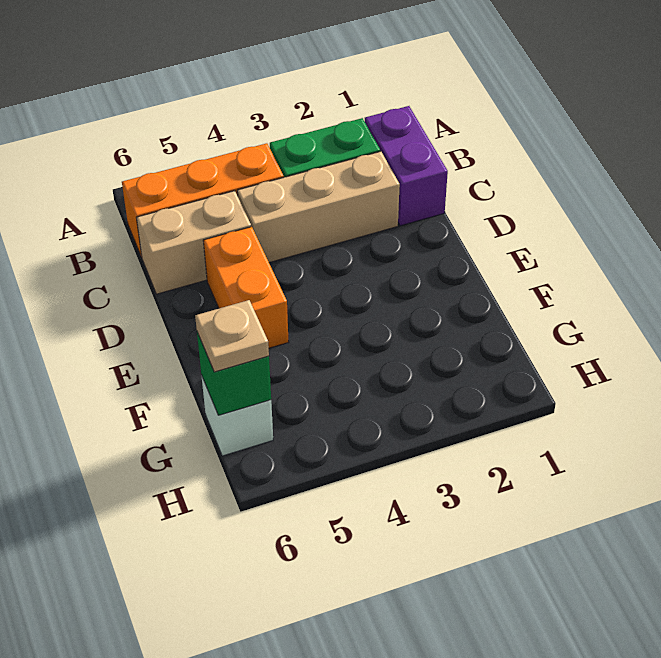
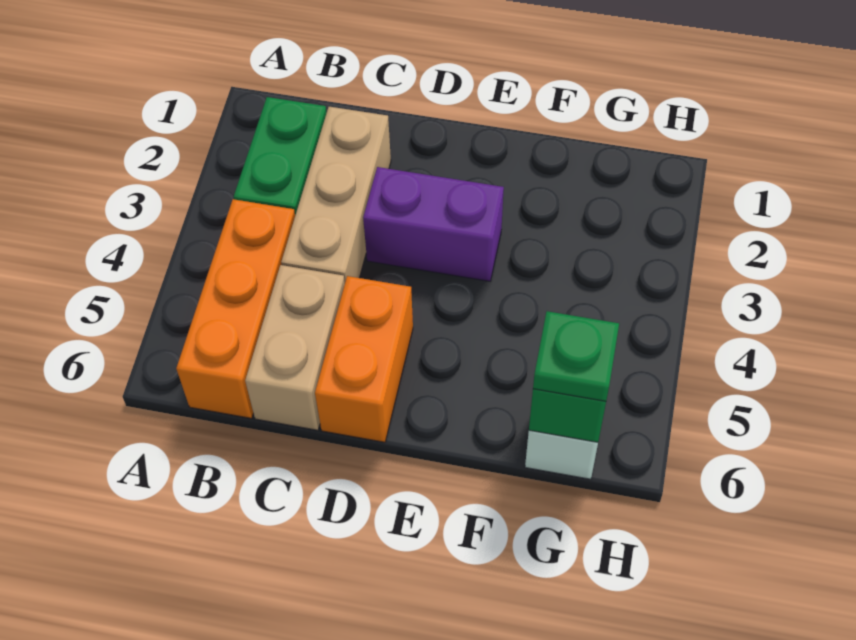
purple brick B1:C1 level 1 -> purple brick D3:E3 level 1
orange brick D5:E5 level 1 -> orange brick D5:D6 level 1
tan plate G6 level 3 -> green plate G6 level 3

